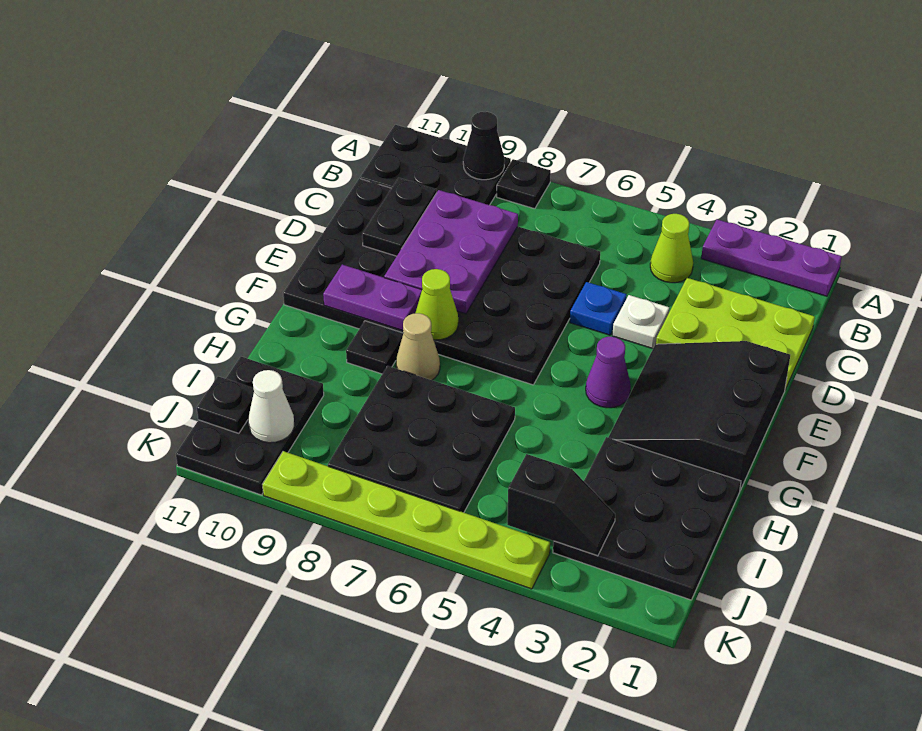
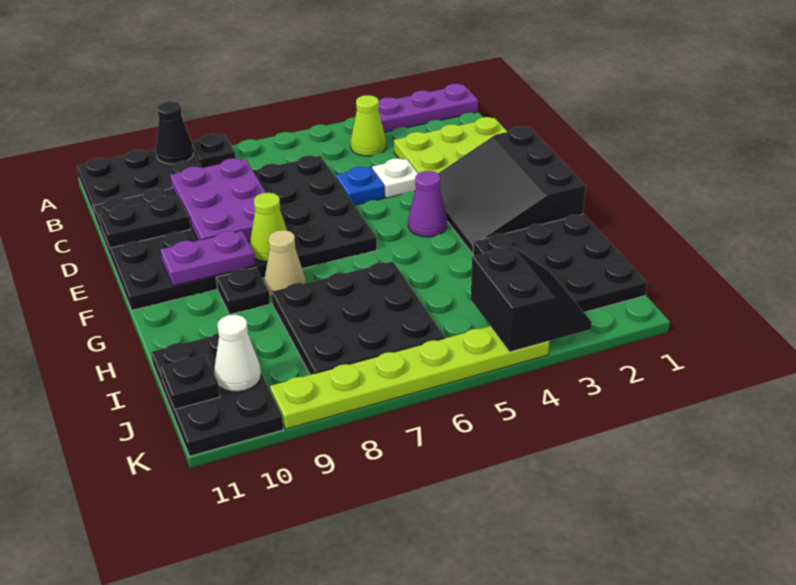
black plate C10:D10 level 2 -> black plate D10:D11 level 2
black slope J3:J4 level 2 top 4 -> black slope J3:K4 level 2 top 4

